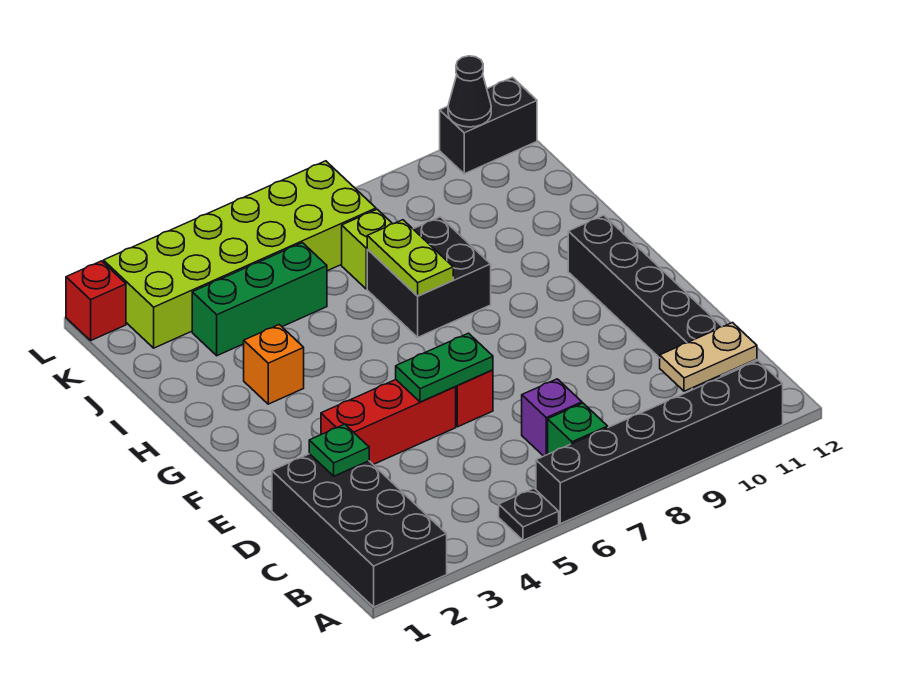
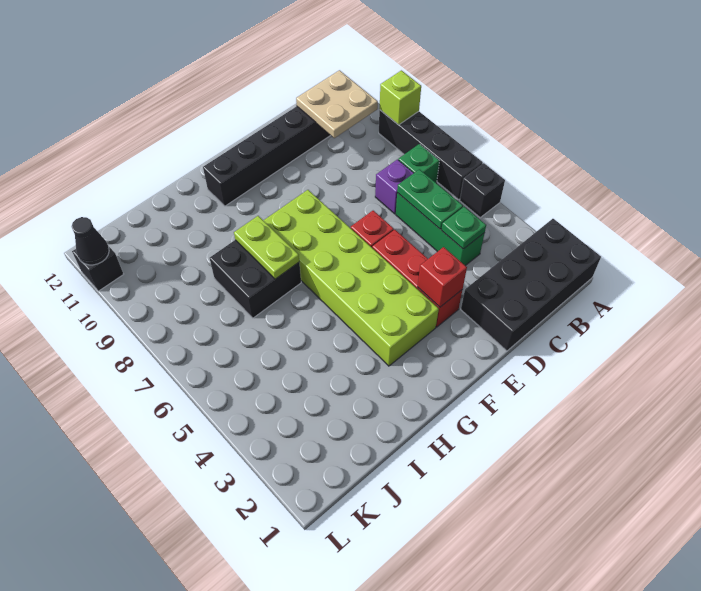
black plate A5 level 1 -> black brick A5 level 1
black brick A6:A11 level 1 -> black brick A6:A9 level 1
tan plate B10:B11 level 2 -> tan plate B10:C11 level 2
green plate D2 level 2 -> green plate C4 level 2
green plate E5:E6 level 2 -> green plate C5:C6 level 2
orange brick H3 level 1 -> none
lime plate H7:I7 level 2 -> lime plate H7:H8 level 2
green brick J3:J5 level 1 -> green brick C4:C6 level 1
lime brick J7 level 1 -> lime brick A9 level 2
lime brick K2:L7 level 1 -> lime brick F3:G8 level 1
red brick L1 level 1 -> red brick E3 level 2
black brick L11:L12 level 1 -> black brick L11 level 1

